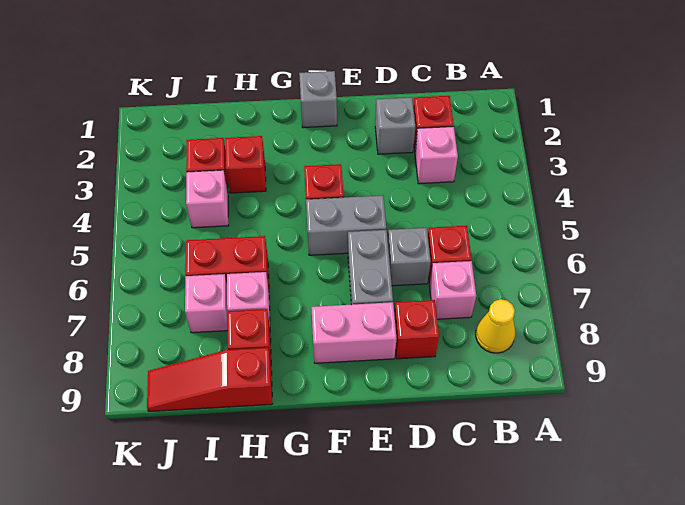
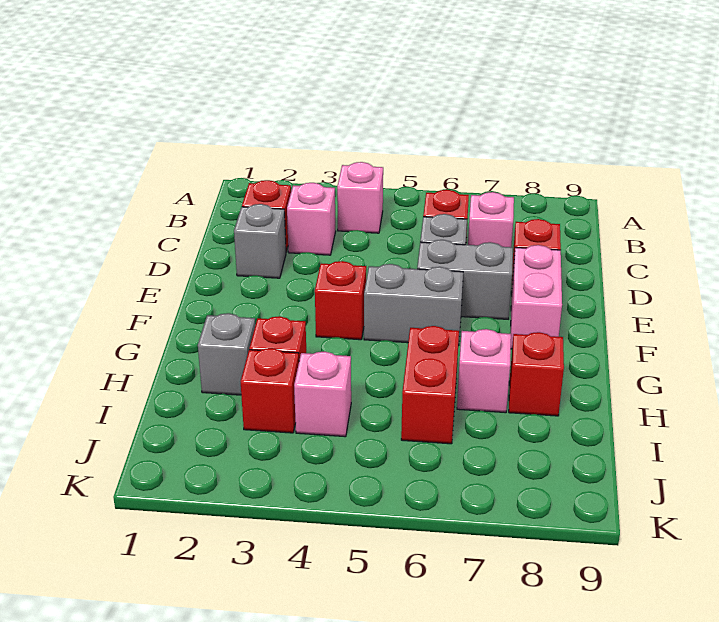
yellow cone B8 level 1 -> none
grey brick E5:F5 level 1 -> grey brick F5:F6 level 1
grey brick F1 level 1 -> grey brick H2 level 1
red slope H9:J9 level 1 top H -> none
pink brick I7 level 1 -> pink brick B4 level 1

